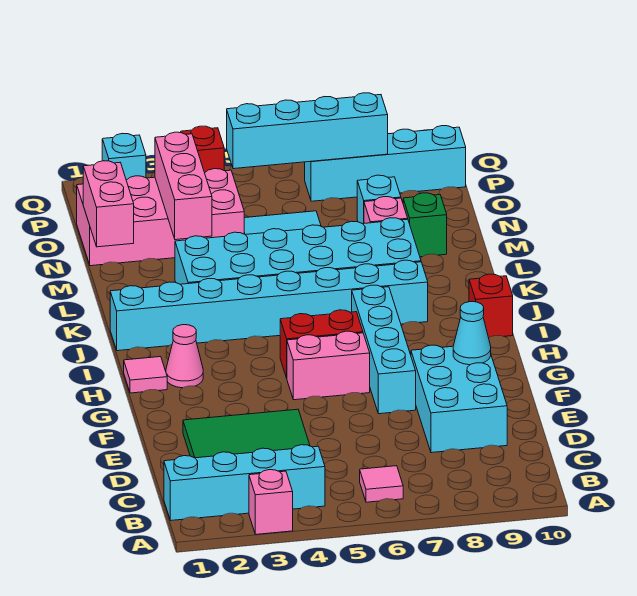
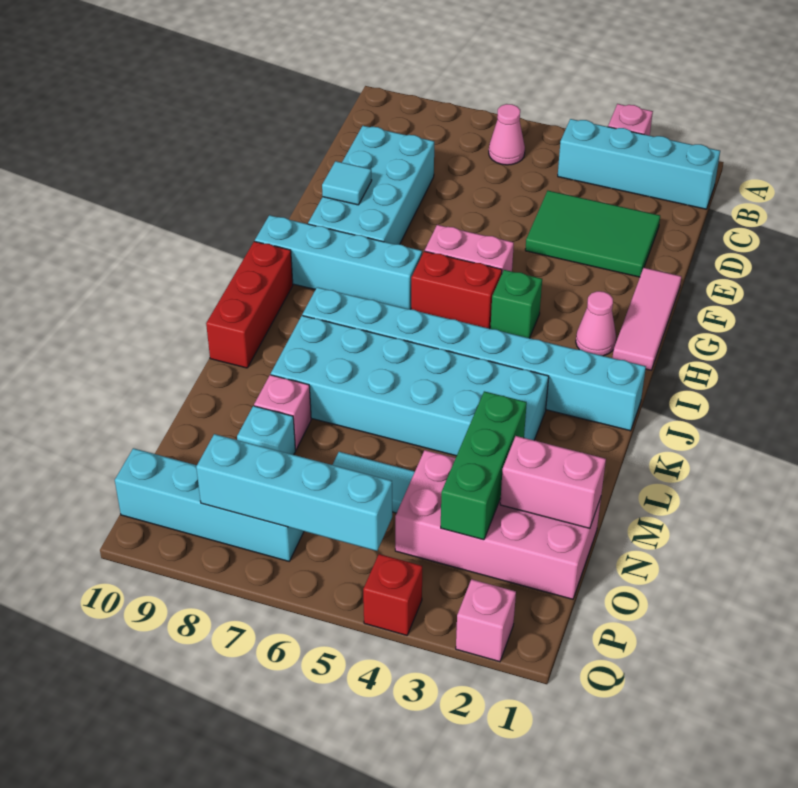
pink tile B6 level 1 -> pink cone B6 level 1
cyan brick D8:F9 level 1 -> cyan brick D8:G9 level 1
cyan brick F7:I7 level 1 -> cyan brick H7:H10 level 1
cyan cone F9 level 2 -> cyan tile F9 level 2
pink tile H1 level 1 -> pink tile F1:H1 level 1
red brick I10 level 1 -> red brick I10:K10 level 1
pink brick M1:N1 level 2 -> pink brick N1:N2 level 2
pink brick M3:O3 level 2 -> green brick M3:O3 level 2
green brick M9 level 1 -> green brick H4 level 1
cyan brick Q2 level 1 -> pink brick Q2 level 1

